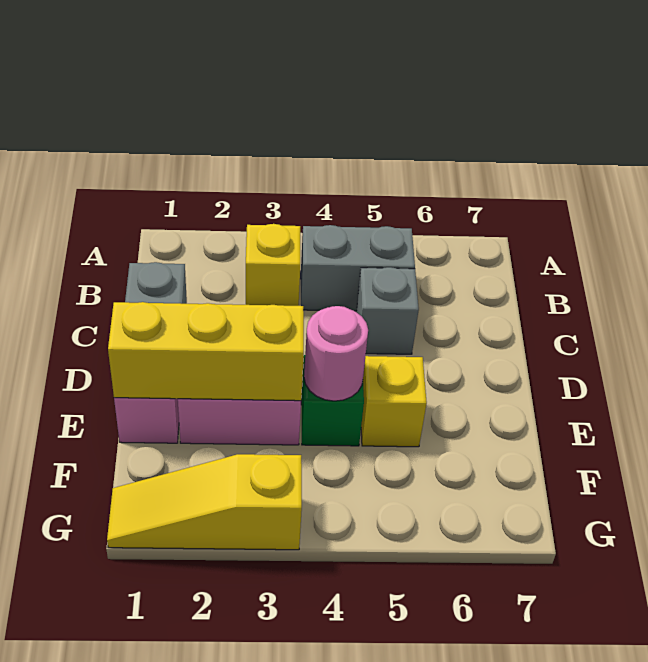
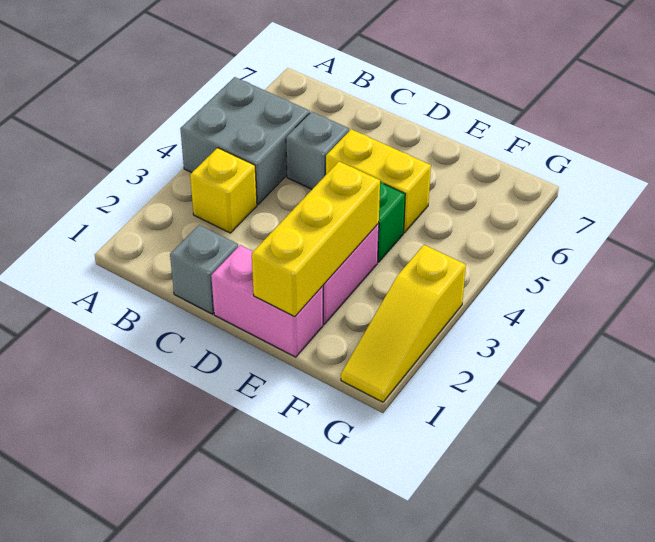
grey brick B4:B5 level 1 -> grey brick A4:B5 level 1
pink round brick E4 level 2 -> none
yellow brick E5 level 1 -> yellow brick D5:E5 level 1

